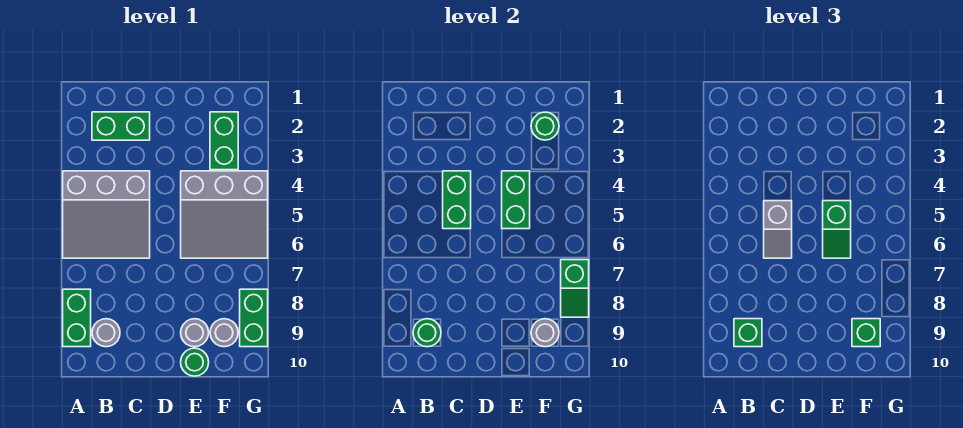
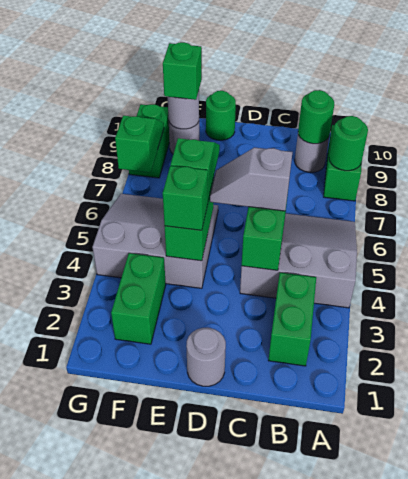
green brick B2:C2 level 1 -> green brick B2:B3 level 1
green brick B9 level 3 -> green brick E4 level 3
grey slope C5:C6 level 3 top 5 -> grey slope C5:D5 level 3 top C
grey round brick E9 level 1 -> grey round brick D1 level 1
green round brick F2 level 2 -> green round brick A8 level 2

